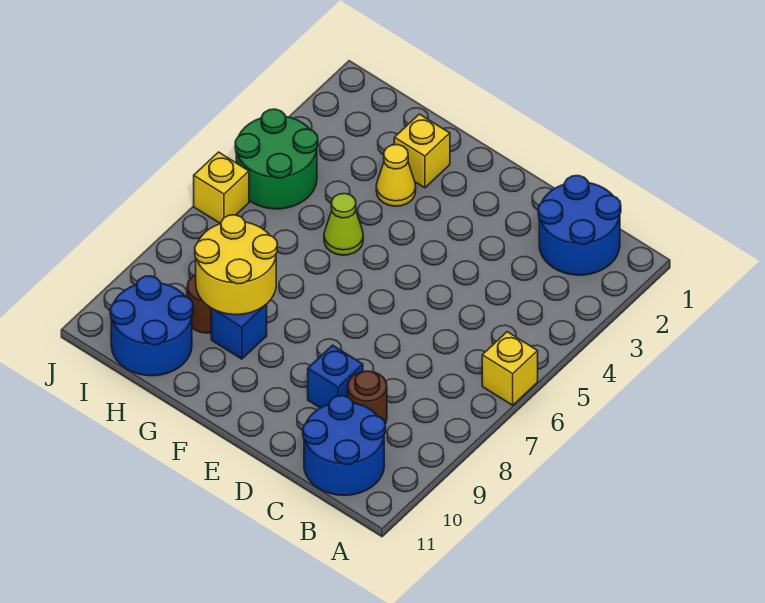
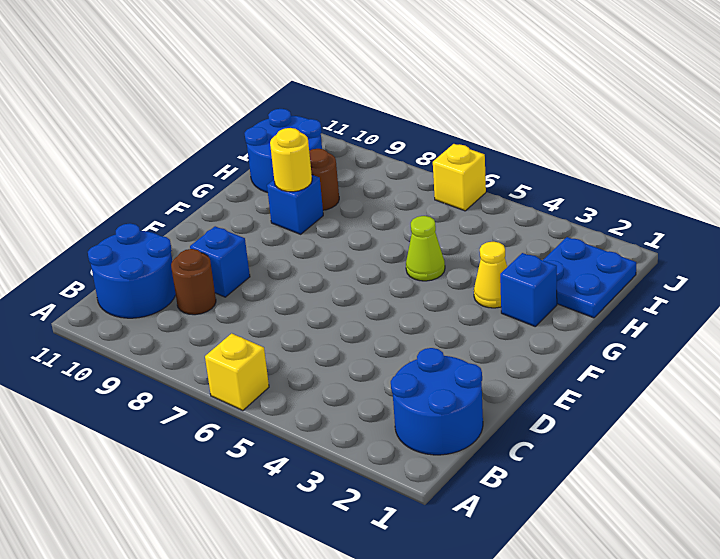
yellow brick G2 level 1 -> blue brick G2 level 1
yellow round brick G8:H9 level 2 -> yellow round brick G9 level 2
none -> blue plate H1:I2 level 1
green round brick I4:J5 level 1 -> none

